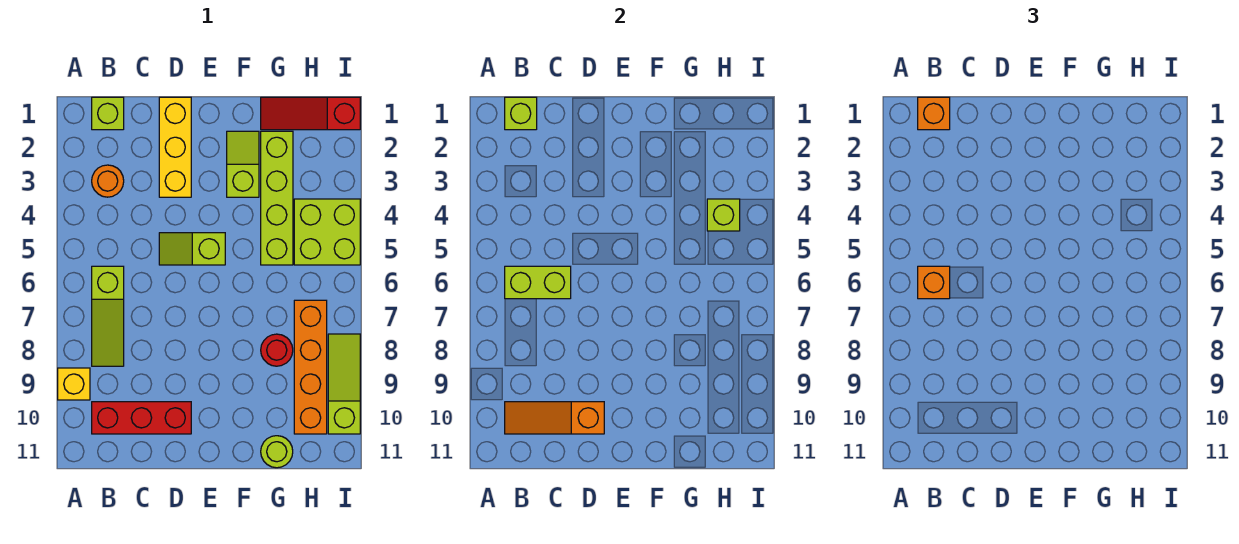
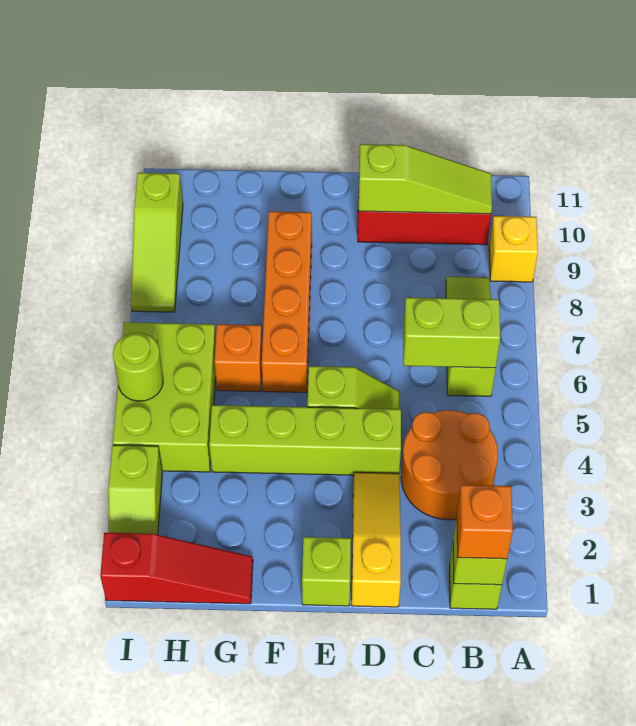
orange round brick B3 level 1 -> orange round brick B3:C4 level 1
orange brick B6 level 3 -> orange brick G6 level 1
orange slope B10:D10 level 2 top D -> lime slope B10:D10 level 2 top D
yellow brick D1:D3 level 1 -> yellow slope D1:D3 level 1 top 1
lime slope F2:F3 level 1 top 3 -> lime slope I2:I3 level 1 top 3
lime brick G2:G5 level 1 -> lime brick D4:G4 level 1
red round brick G8 level 1 -> none
lime round brick G11 level 1 -> lime round brick I5 level 2
lime brick H4:I5 level 1 -> lime brick H4:I6 level 1
lime brick H4 level 2 -> lime brick E1 level 1
orange brick H7:H10 level 1 -> orange brick F6:F9 level 1

